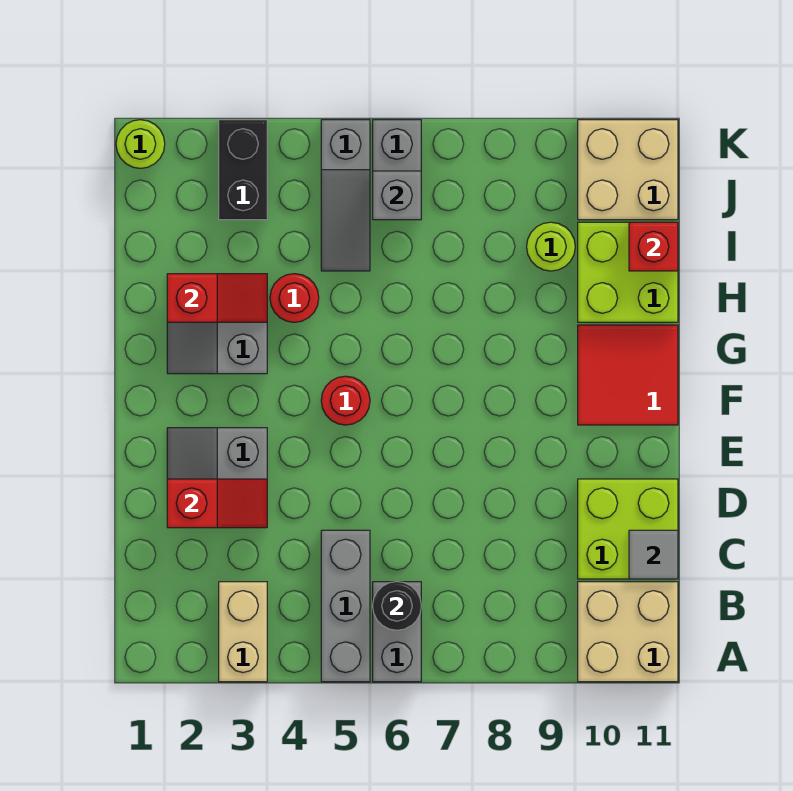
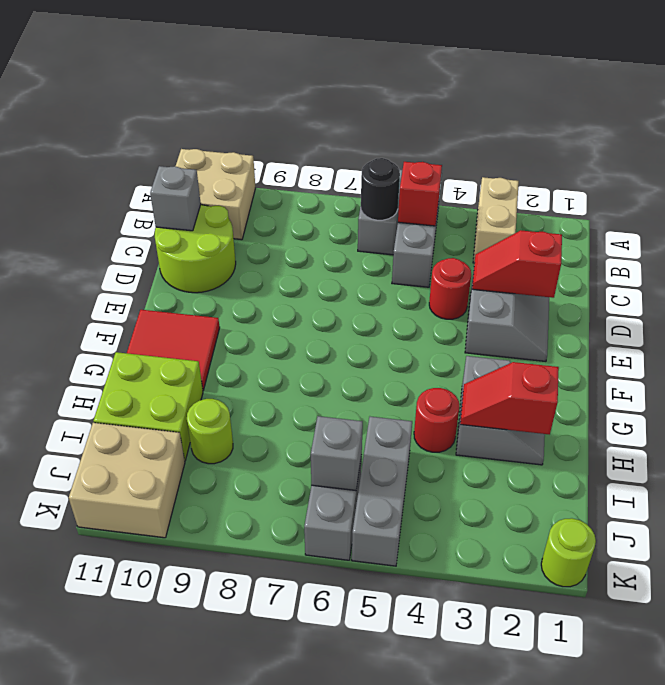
lime brick C10:D11 level 1 -> lime round brick C10:D11 level 1
grey tile C11 level 2 -> grey brick C11 level 2
red round brick F5 level 1 -> red round brick D4 level 1
grey slope I5:K5 level 1 top K -> grey brick I5:K5 level 1
red brick I11 level 2 -> red brick B5 level 2
black brick J3:K3 level 1 -> none

